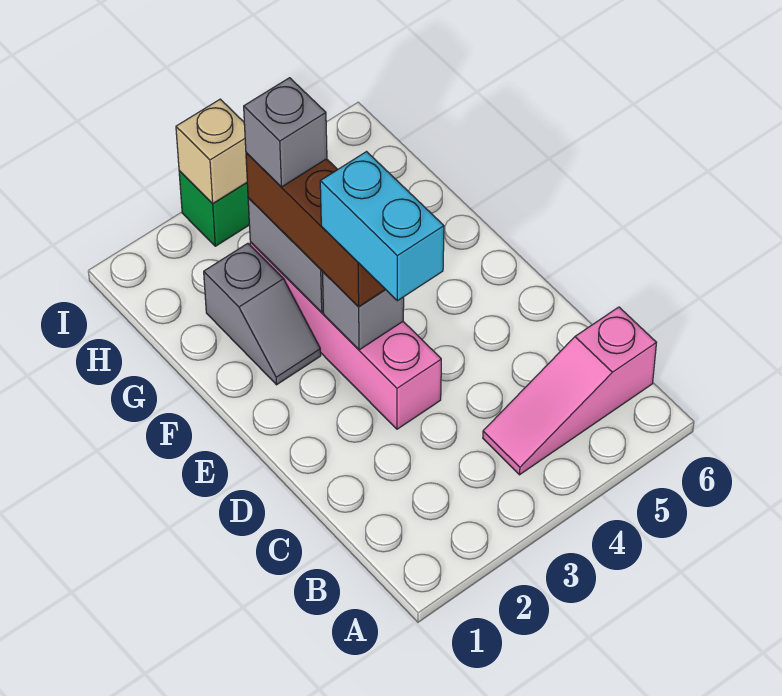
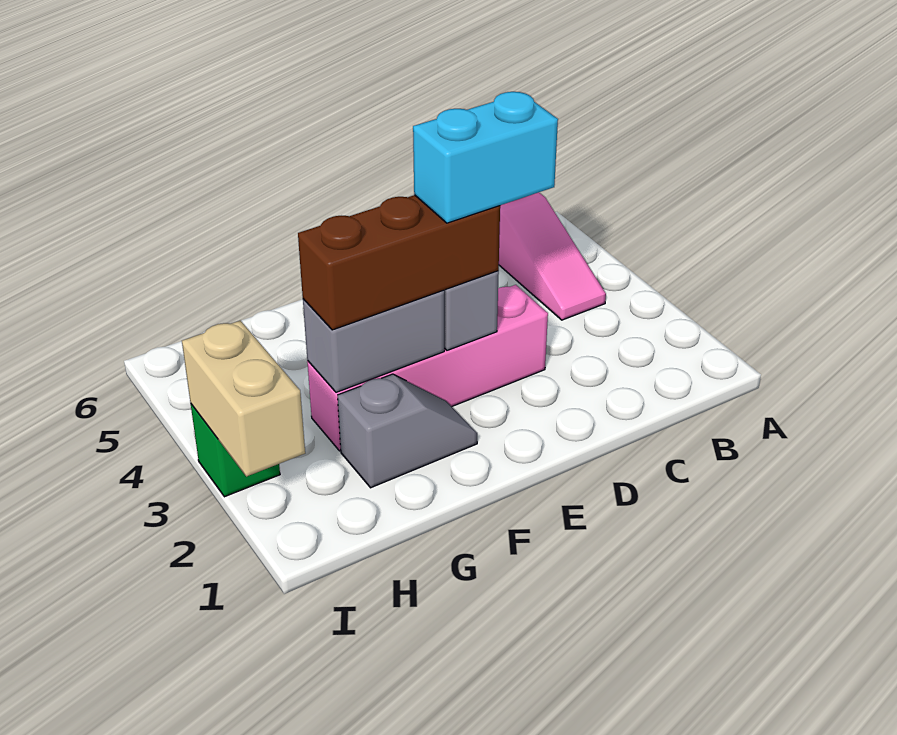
grey brick G3 level 4 -> none
tan brick I3 level 2 -> tan brick I2:I3 level 2

